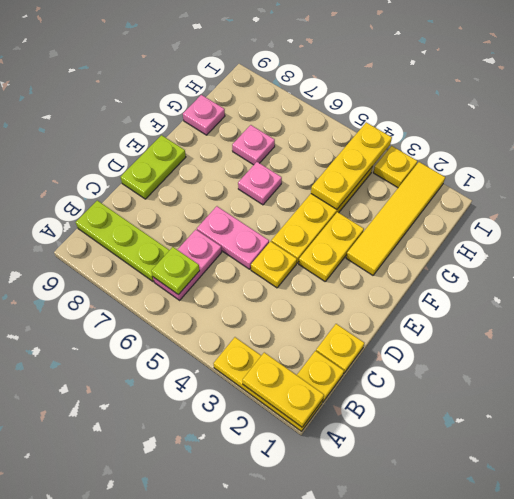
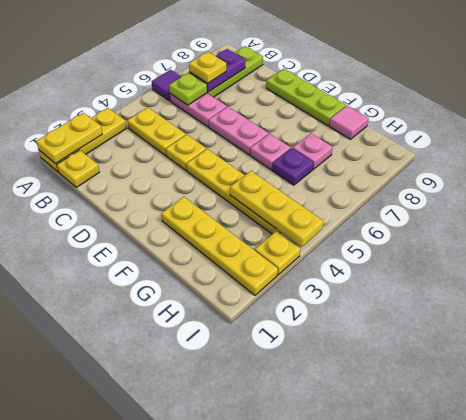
none -> purple tile A6 level 1
none -> purple plate B7:B8 level 2
yellow plate C1 level 1 -> yellow plate B7 level 3
pink plate D5:D6 level 1 -> pink plate D6:E6 level 1
lime plate D9:E9 level 1 -> lime plate D9:F9 level 1
yellow plate E3:F3 level 1 -> yellow plate B4:C4 level 1
yellow tile F2:I2 level 1 -> yellow plate F2:I2 level 1
none -> purple plate G6 level 1
pink plate G9 level 1 -> pink tile G9 level 1

